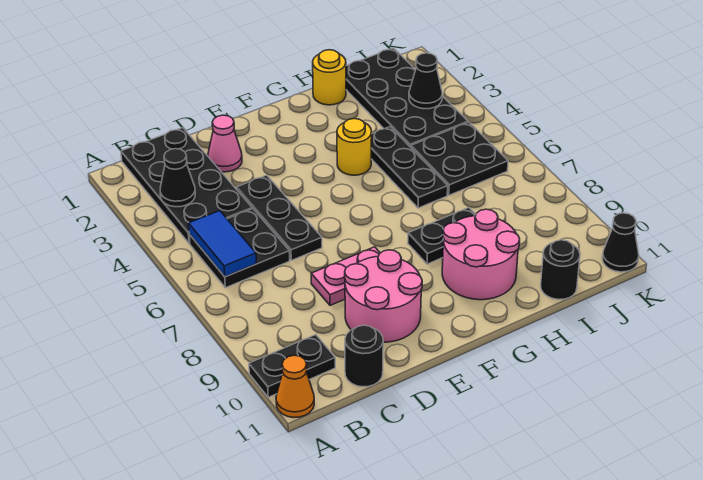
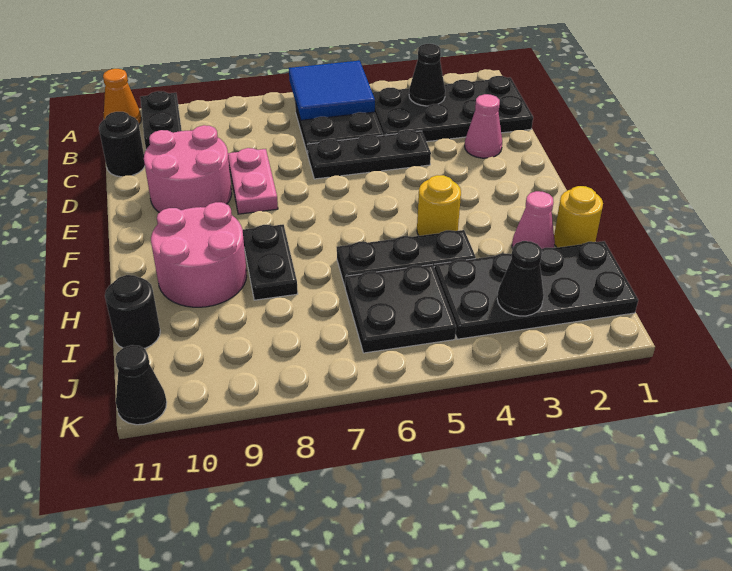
blue tile B5:B6 level 2 -> blue tile A5:B6 level 2
none -> pink cone H2 level 1

